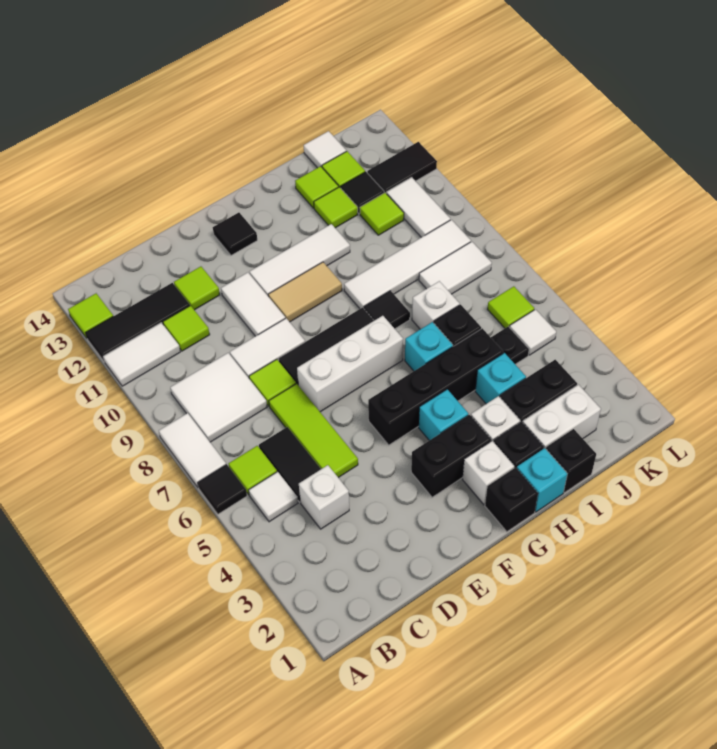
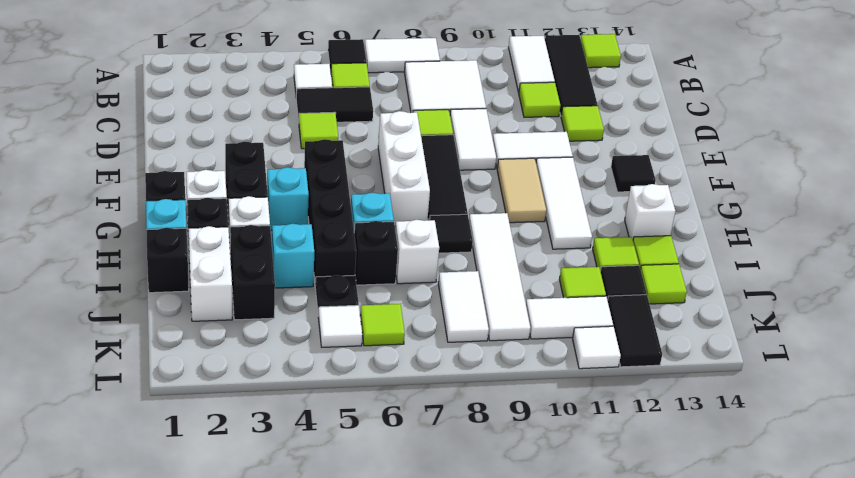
white brick C4 level 1 -> white brick H13 level 1
lime tile D5:D7 level 1 -> lime tile D5 level 1
white tile J14 level 1 -> white tile L11 level 1

